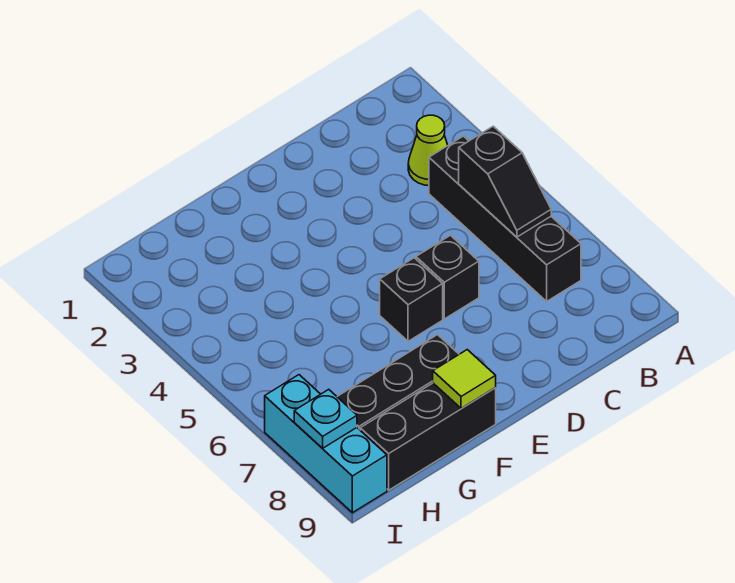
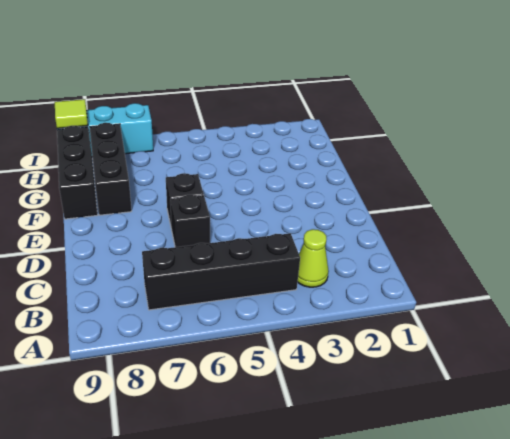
black slope B5:B6 level 2 top 5 -> none
lime tile F9 level 2 -> lime tile I9 level 2
cyan plate I8 level 2 -> none

